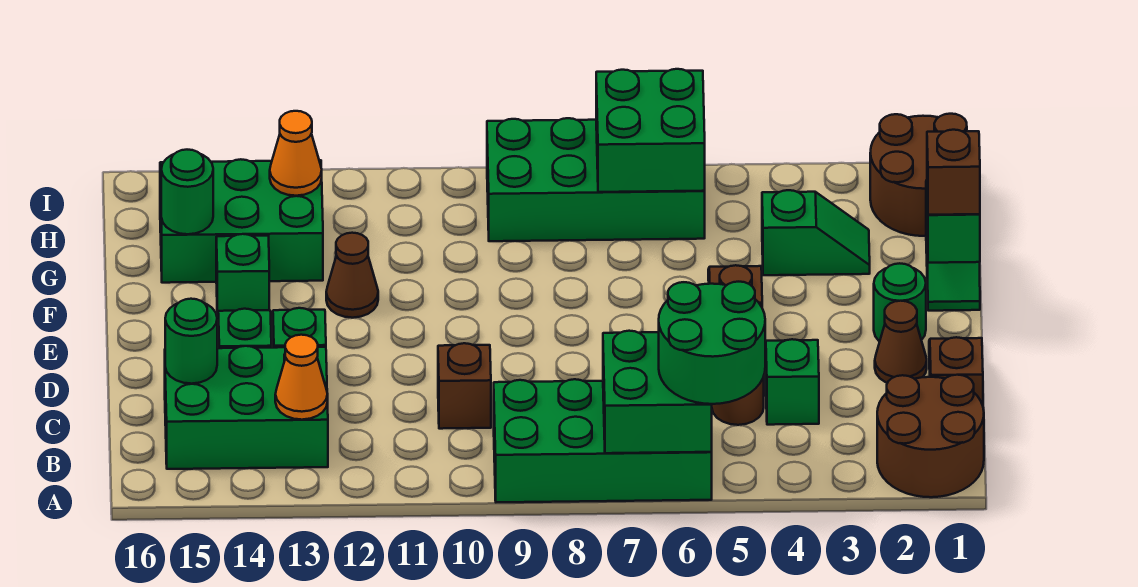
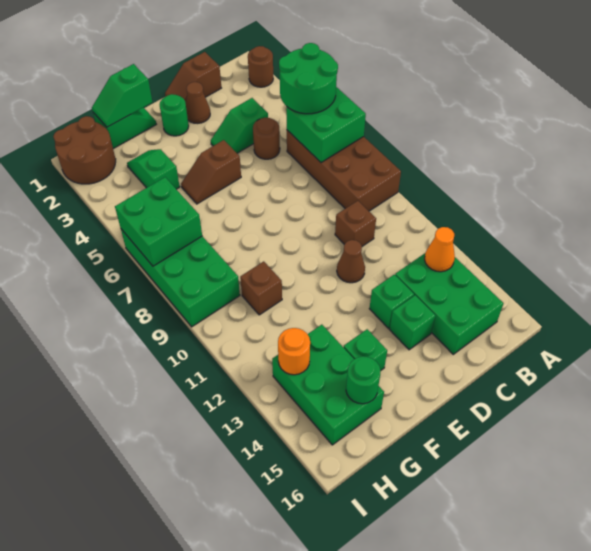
brown round brick A1:B2 level 1 -> brown round brick A2 level 1
green brick A6:B9 level 1 -> brown brick A6:B9 level 1
green round brick C15 level 2 -> none
brown brick F1 level 3 -> brown brick G10 level 1
brown cone F12 level 1 -> brown cone D11 level 1
orange cone H13 level 2 -> orange round brick H13 level 2

